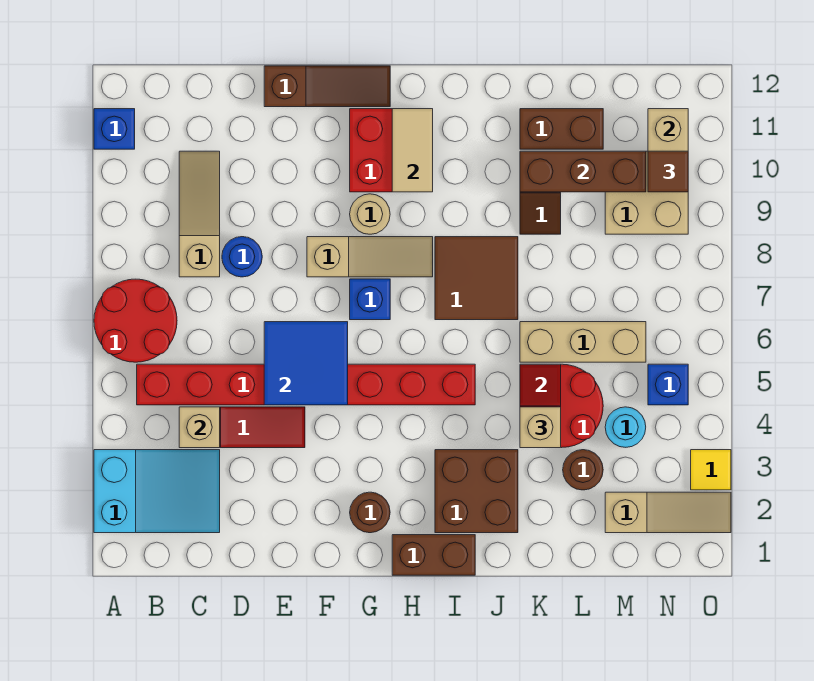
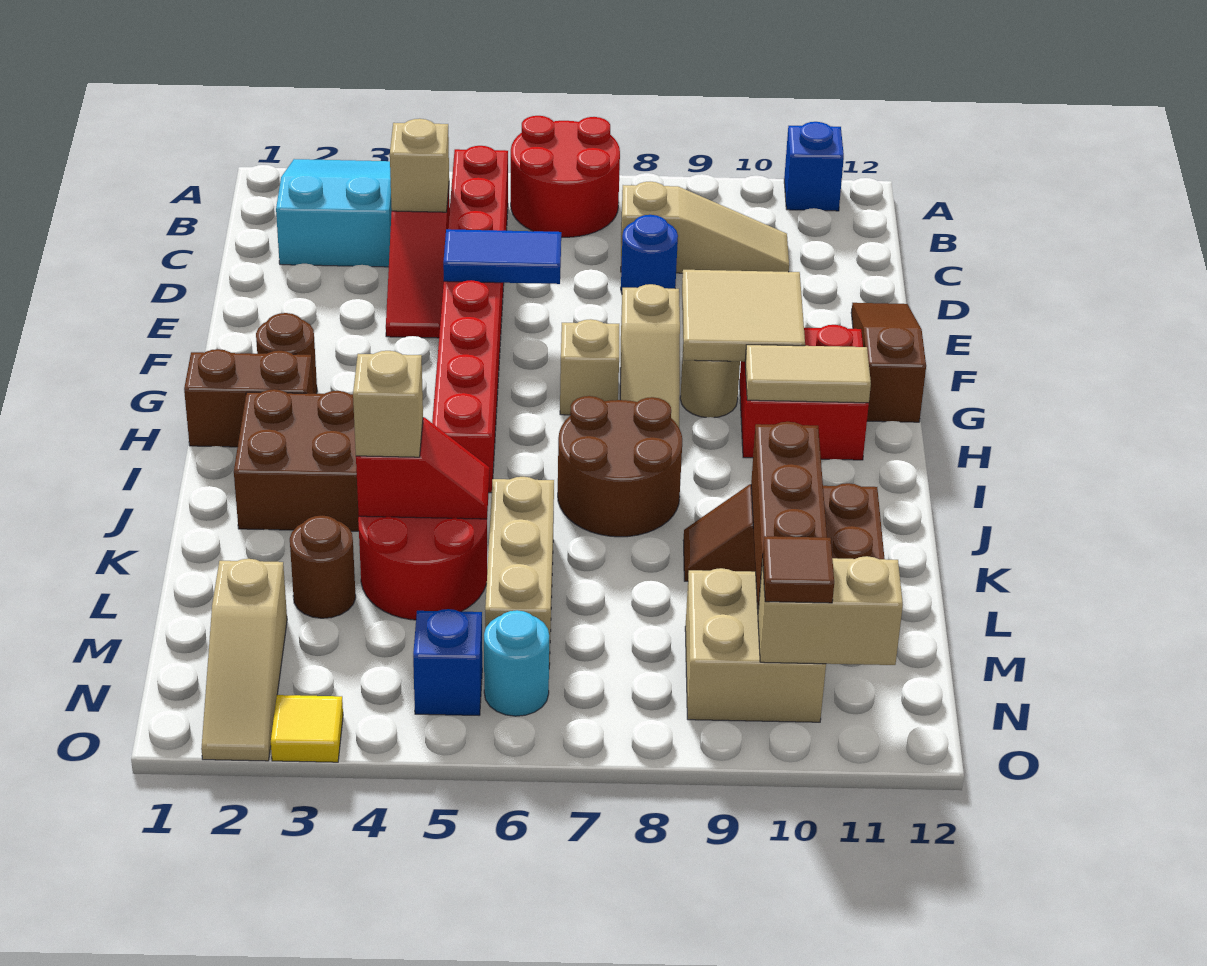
cyan slope A2:C3 level 1 top A -> cyan slope A2:C3 level 1 top C
blue tile E5:F6 level 2 -> blue tile E5:E6 level 2
brown slope E12:G12 level 1 top E -> brown slope E12:G12 level 1 top G
none -> tan tile F9:G10 level 2
blue brick G7 level 1 -> tan brick G7 level 1
brown brick H1:I1 level 1 -> brown brick H1:H2 level 1
brown tile I7:J8 level 1 -> brown round brick I7:J8 level 1
cyan round brick M4 level 1 -> cyan round brick N6 level 1

